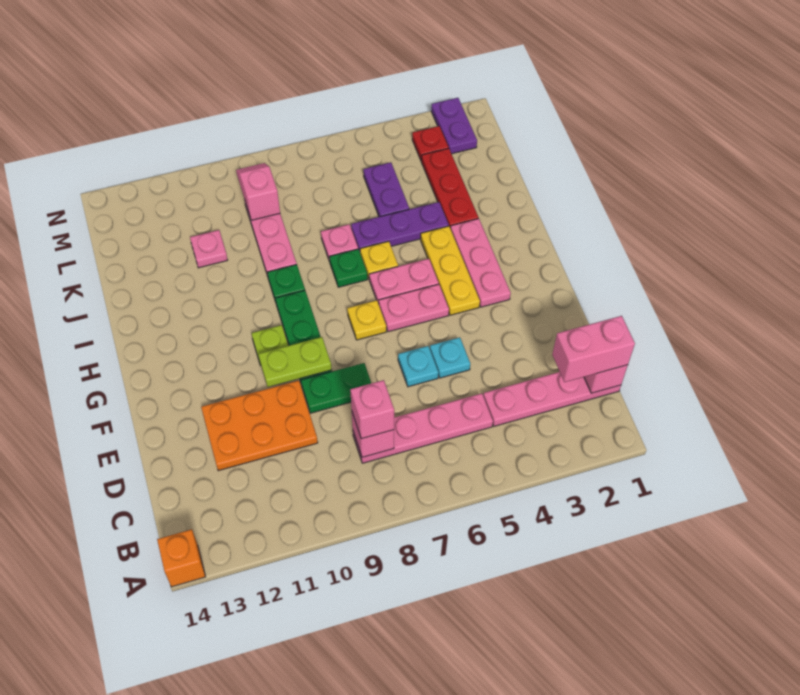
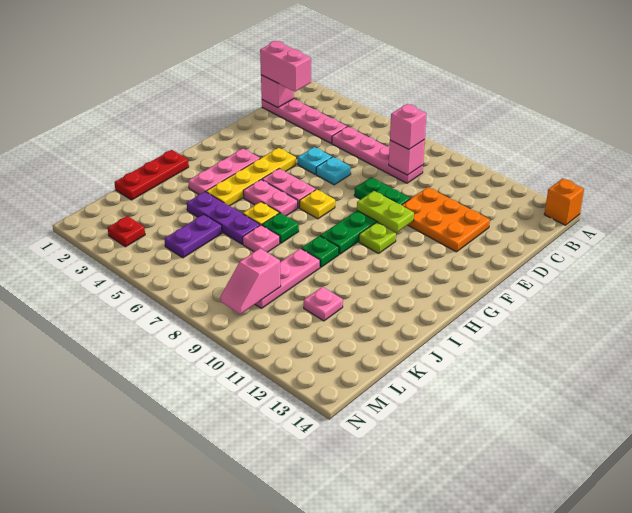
yellow plate G4:I4 level 1 -> yellow plate F4:I4 level 1
red plate J3:L3 level 1 -> red plate I1:K1 level 1
purple plate M2:N2 level 1 -> none

